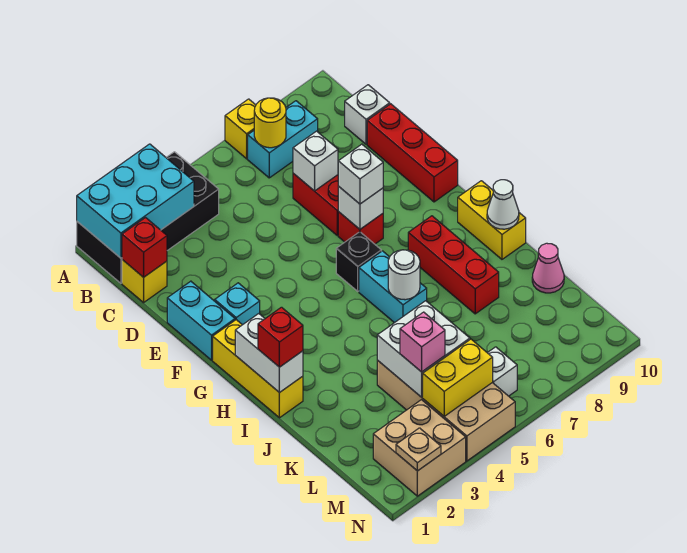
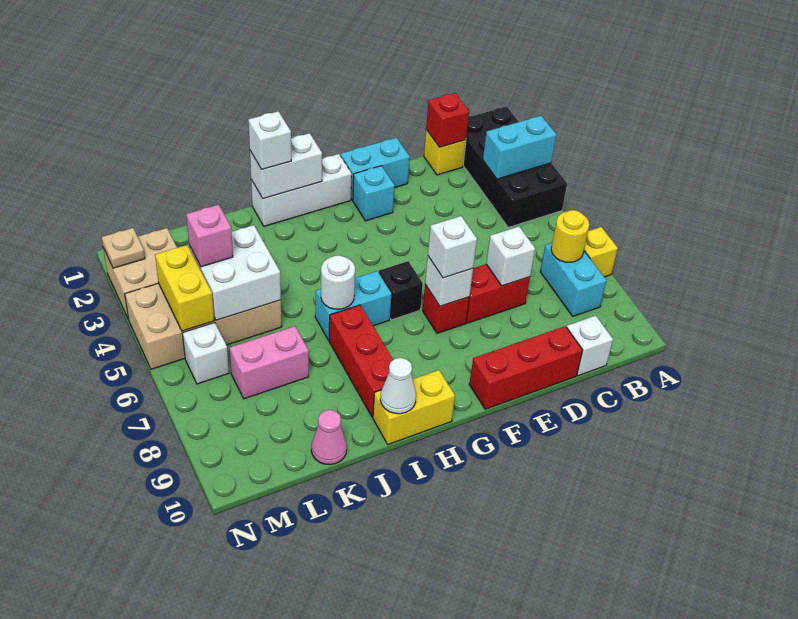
cyan brick A1:B3 level 2 -> cyan brick A3:B3 level 2
yellow brick G1:I1 level 1 -> white brick G1:I1 level 1
red brick H8:J8 level 1 -> red brick I7:I9 level 1
red brick I1 level 3 -> white brick I1 level 3
none -> pink brick K7:L7 level 1

